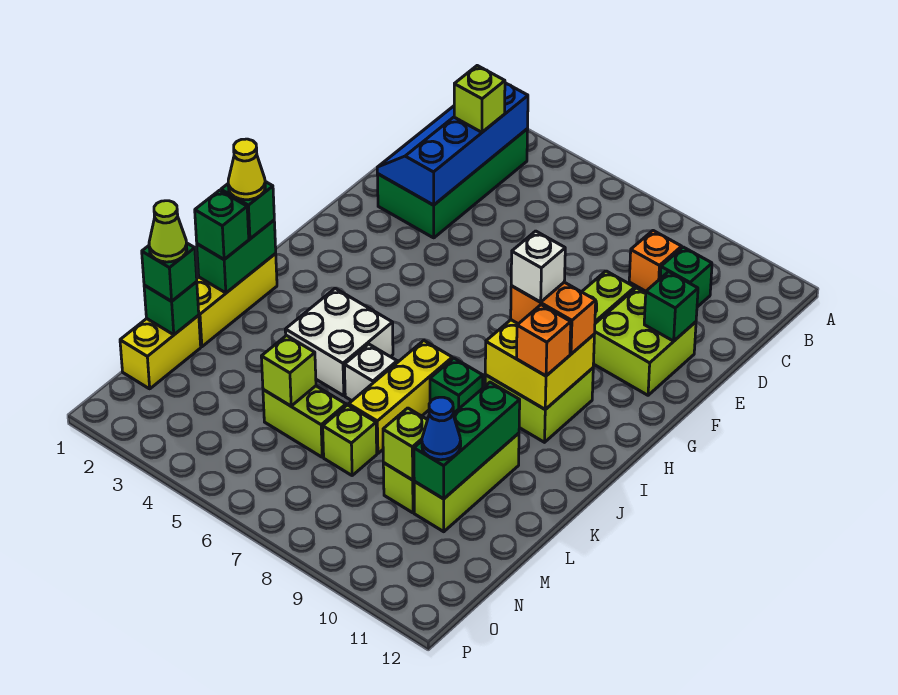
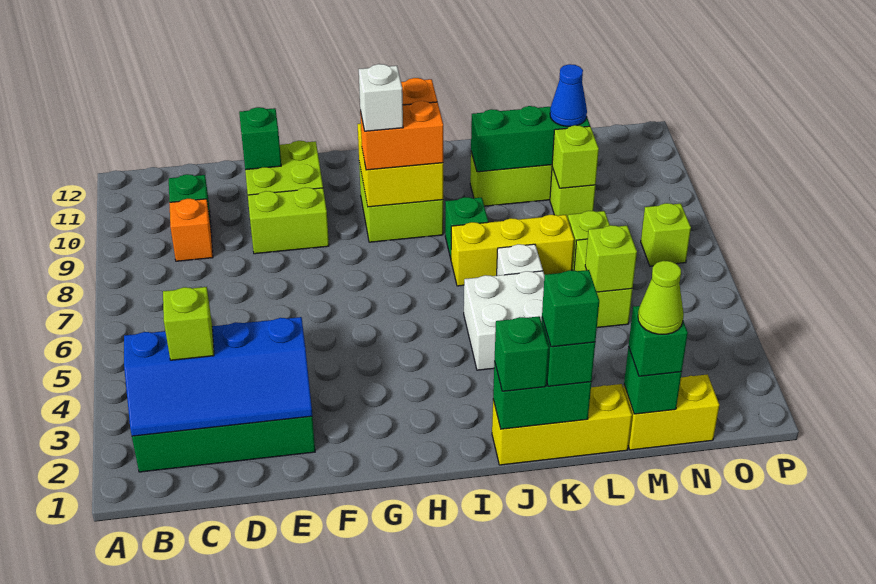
orange brick H9:H10 level 3 -> orange brick H9:I9 level 3
yellow cone J1 level 4 -> none
none -> green brick K1 level 4
none -> lime brick O7 level 1

